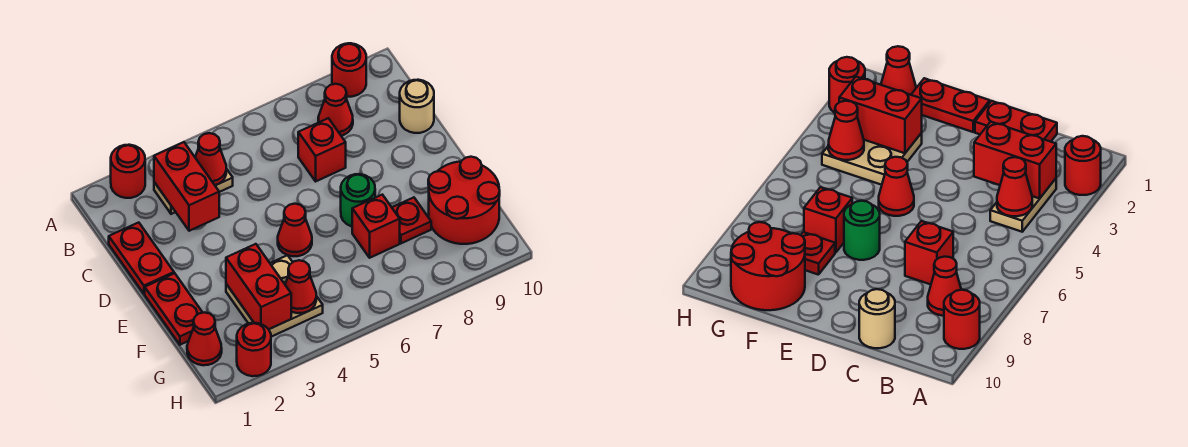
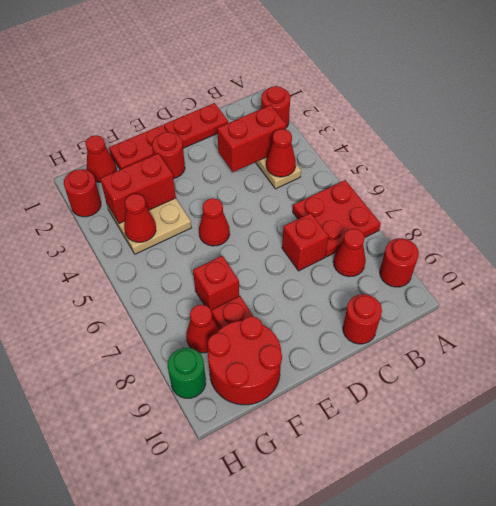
none -> red plate A6:B7 level 1
tan round brick C10 level 1 -> red round brick C10 level 1
none -> red round brick E2 level 1
green round brick E7 level 1 -> green round brick H9 level 1
none -> red cone G8 level 1

